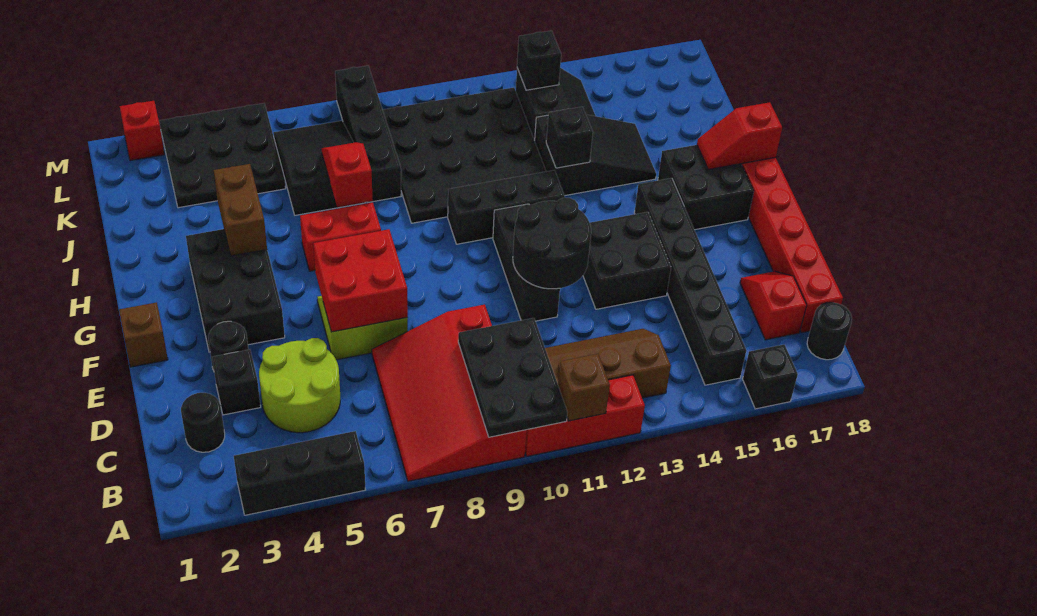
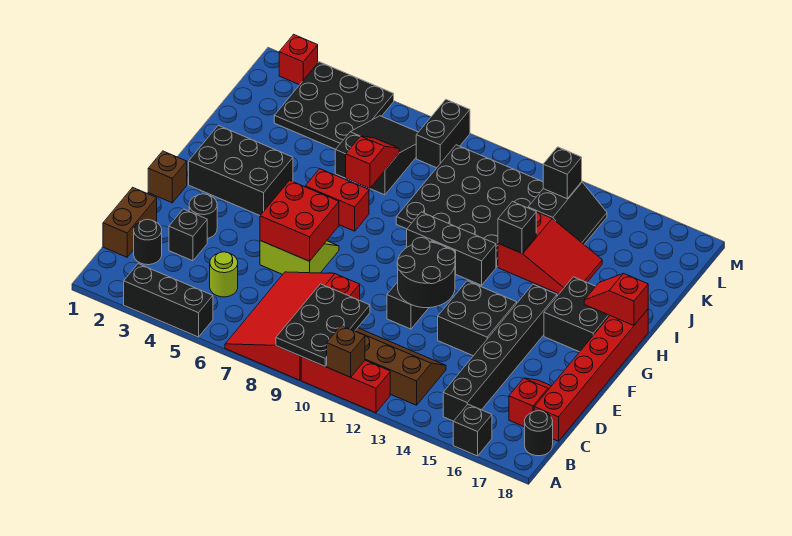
lime round brick C4:D5 level 1 -> lime round brick C5 level 1
black brick F3:H4 level 1 -> black brick G2:H4 level 1
brown brick H4:I4 level 2 -> brown brick C1:D1 level 1
black slope I13:J15 level 1 top 13 -> red slope I13:J15 level 1 top 13
black brick J8:M8 level 1 -> black brick L8:M8 level 1

